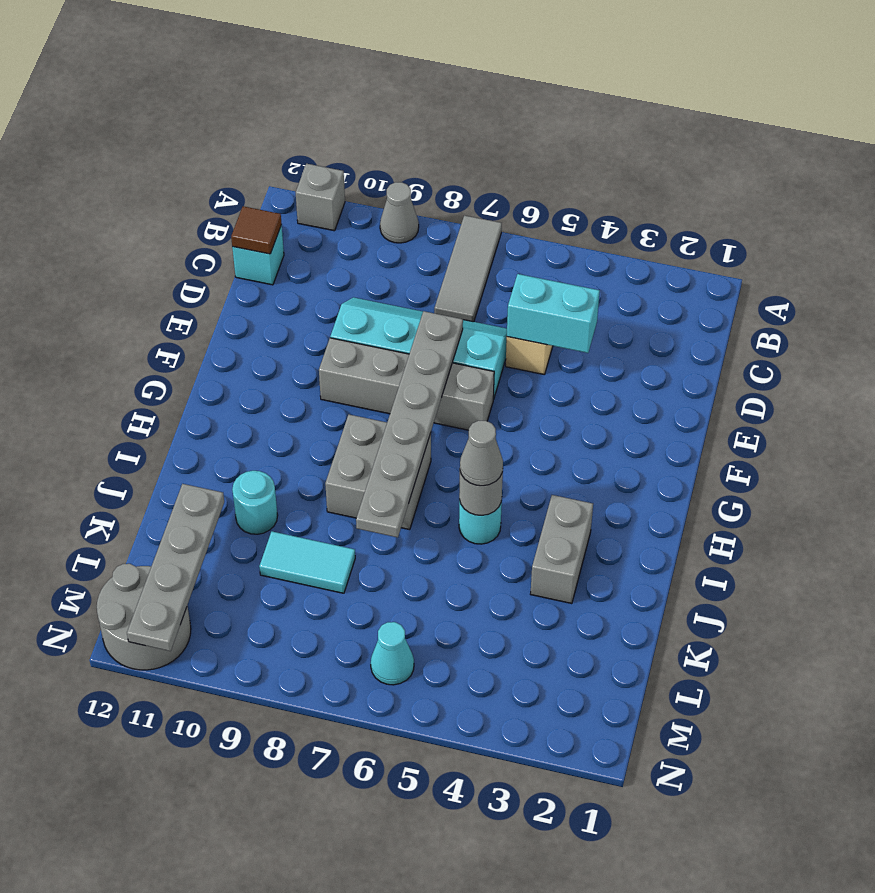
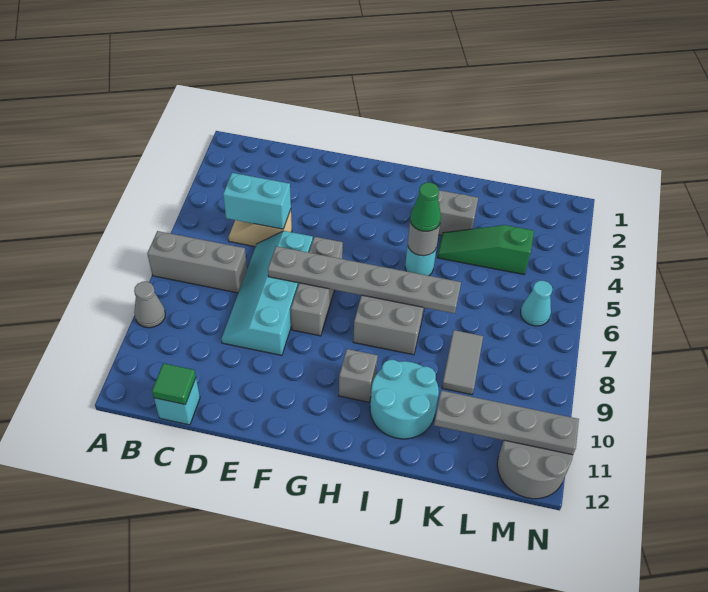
grey tile A7:C7 level 1 -> grey brick A7:C7 level 1
grey brick A11 level 1 -> grey brick H10 level 1
brown tile C12 level 2 -> green tile C12 level 2
cyan brick D4:D5 level 2 -> cyan brick C5:D5 level 2
grey brick F6:F9 level 1 -> grey brick F6:F8 level 1
grey cone I5 level 3 -> green cone I5 level 3
none -> green slope J4:L4 level 1 top L
cyan round brick J10 level 1 -> cyan round brick I10:J11 level 1
cyan tile K8:K9 level 1 -> grey tile K8:K9 level 1

